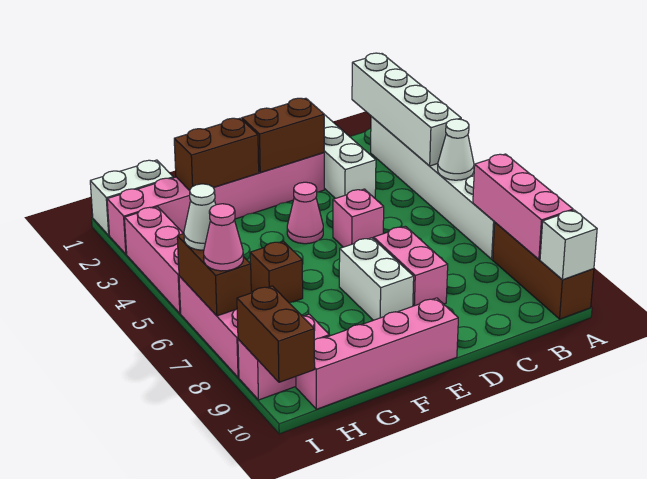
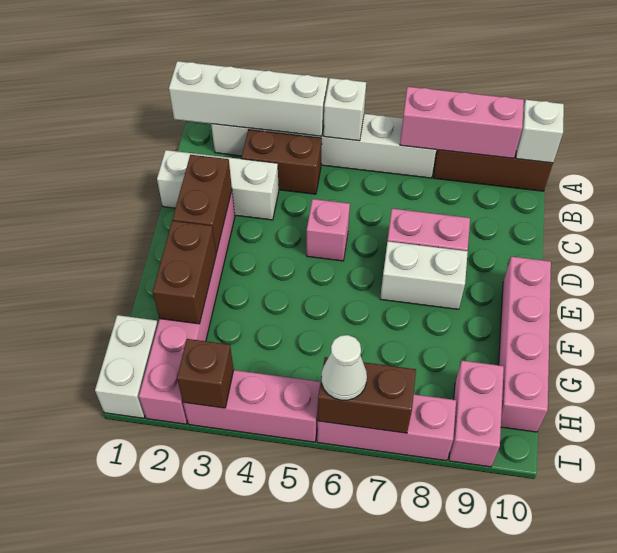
white cone A5 level 2 -> white brick A5 level 2
pink cone E4 level 1 -> none
brown brick G6 level 1 -> brown brick I3 level 2
pink cone I7 level 3 -> none
brown brick I9:I10 level 2 -> brown brick B3:B4 level 1

